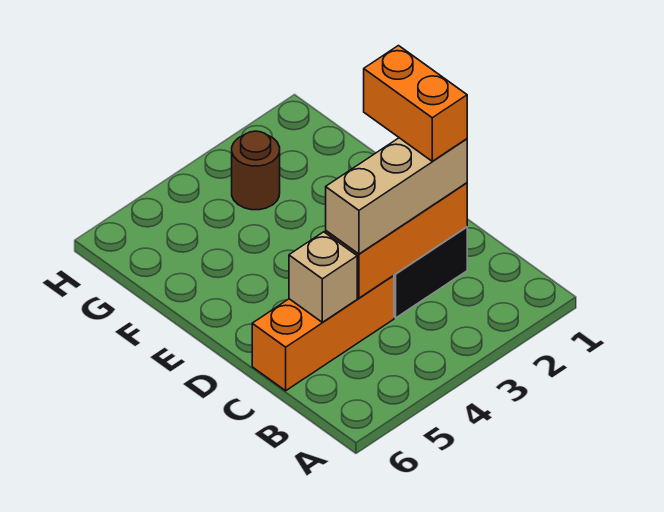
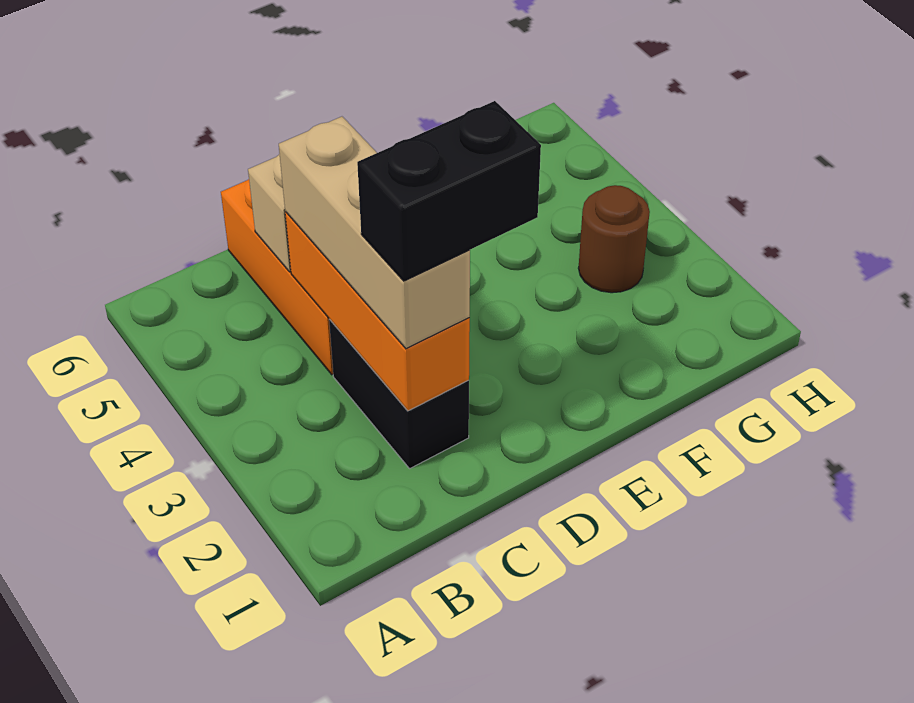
orange brick C2:D2 level 4 -> black brick C2:D2 level 4

